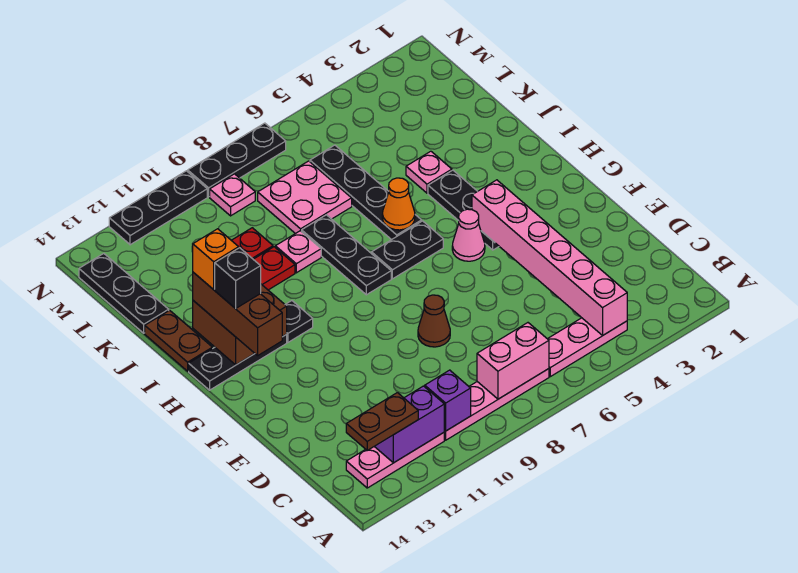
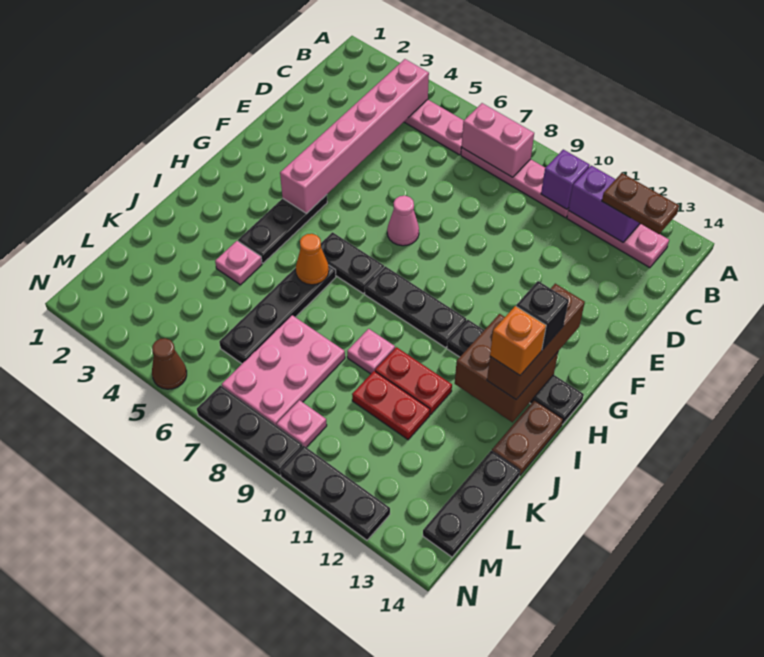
brown cone E8 level 1 -> brown cone N5 level 1
pink cone G5 level 1 -> pink cone F7 level 1
black plate H8:J8 level 1 -> black plate H8:H10 level 1
pink plate K7:L8 level 1 -> pink plate K7:M8 level 1

